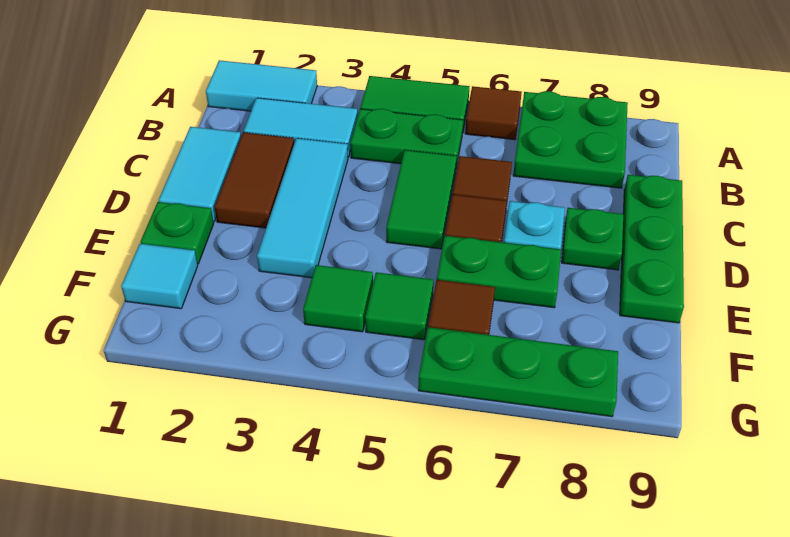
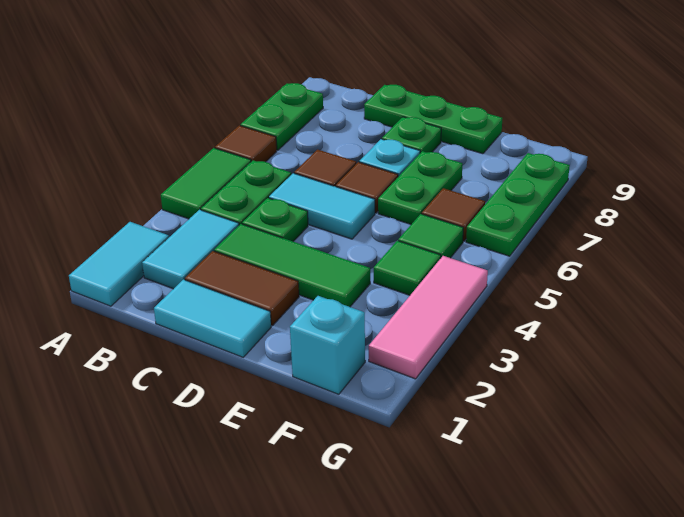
green plate A7:B8 level 1 -> green plate A7:A8 level 1
cyan tile C3:E3 level 1 -> green tile C3:E3 level 1
green tile C5:D5 level 1 -> cyan tile C5:D5 level 1
green plate E1 level 1 -> green plate C4 level 1
cyan tile F1 level 1 -> cyan brick F1 level 1
none -> pink tile G2:G4 level 1

